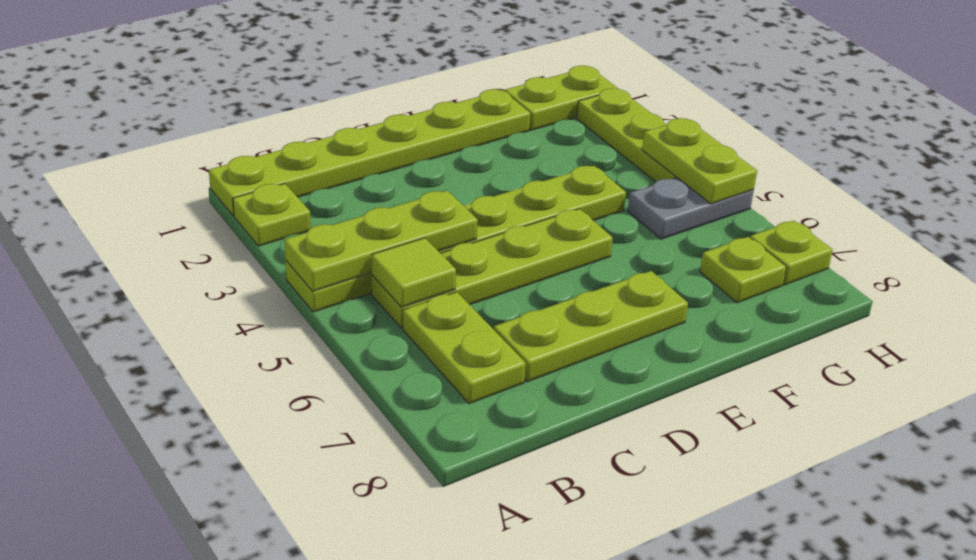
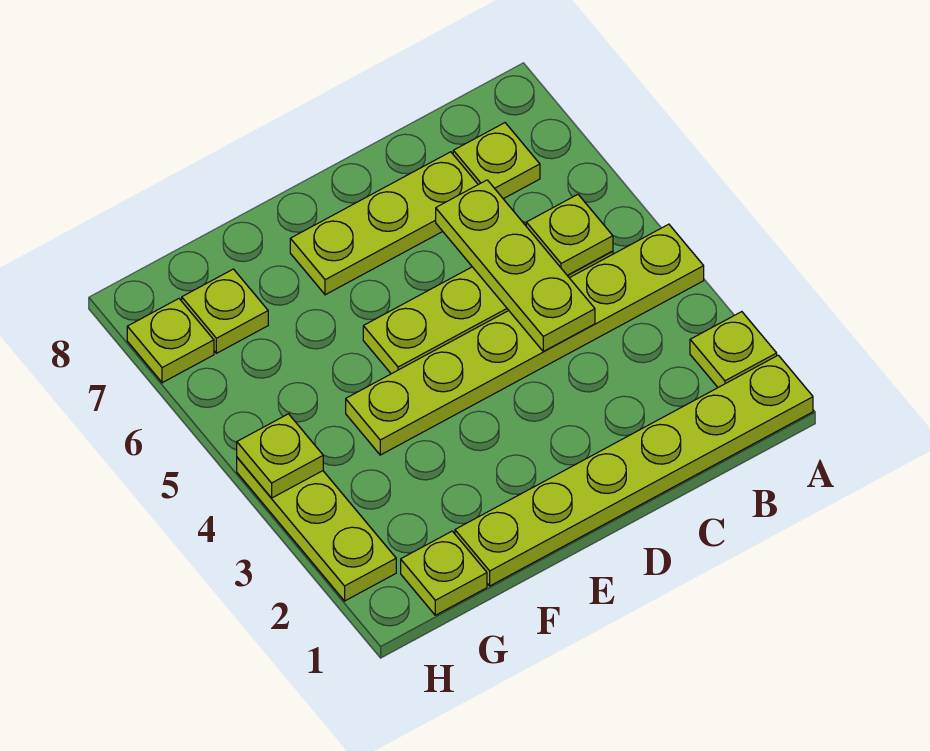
lime plate A4:C4 level 2 -> lime plate C4:C6 level 2
lime tile B5 level 2 -> lime plate B5 level 2
lime plate B6:B7 level 1 -> lime plate B7 level 1
lime plate G1:H1 level 1 -> lime plate G1 level 1
grey plate G5:H5 level 1 -> none
lime plate H4:H5 level 2 -> lime plate H4 level 2

